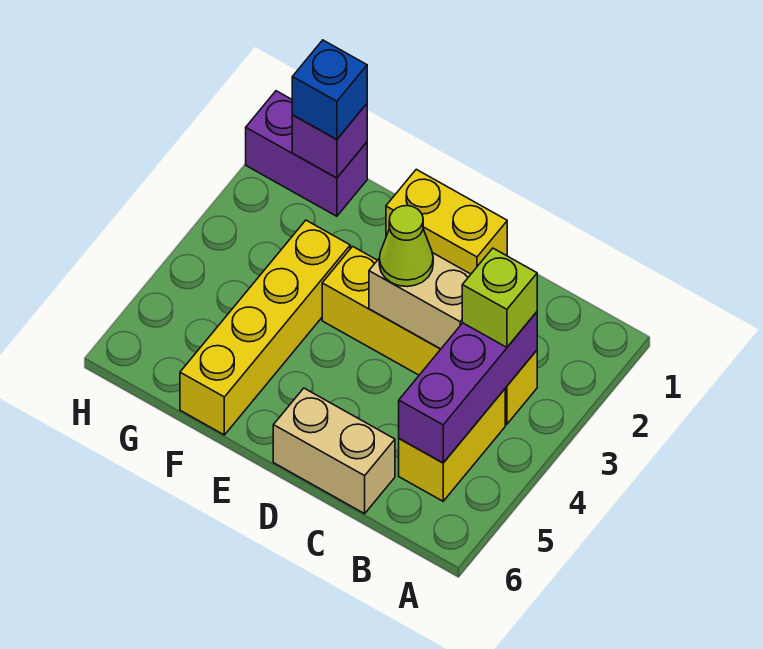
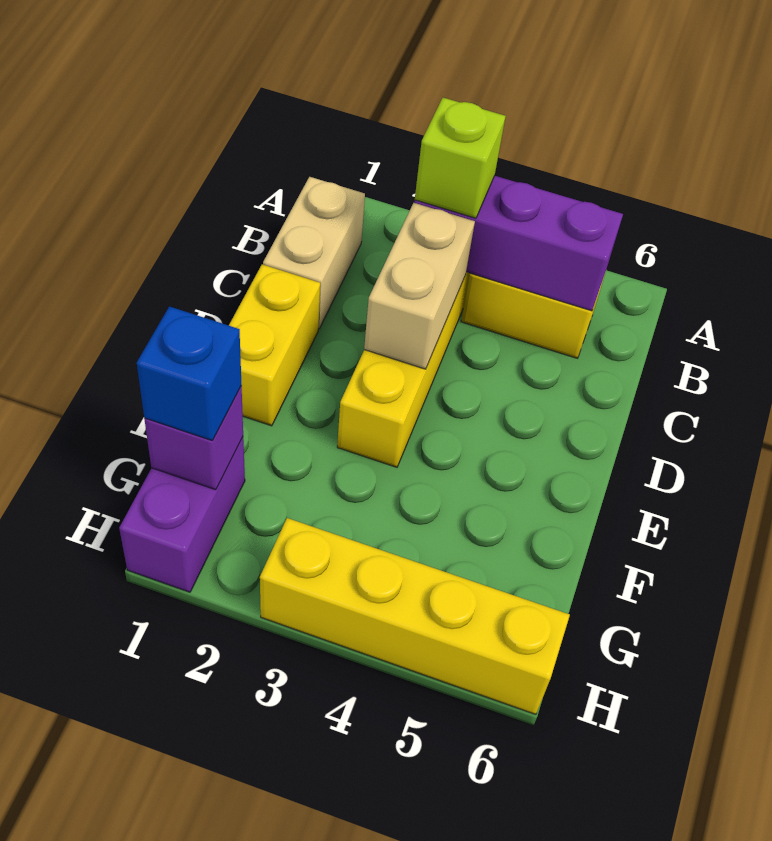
tan brick C6:D6 level 1 -> tan brick B1:C1 level 1
lime cone D3 level 3 -> none
yellow brick F3:F6 level 1 -> yellow brick H3:H6 level 1

